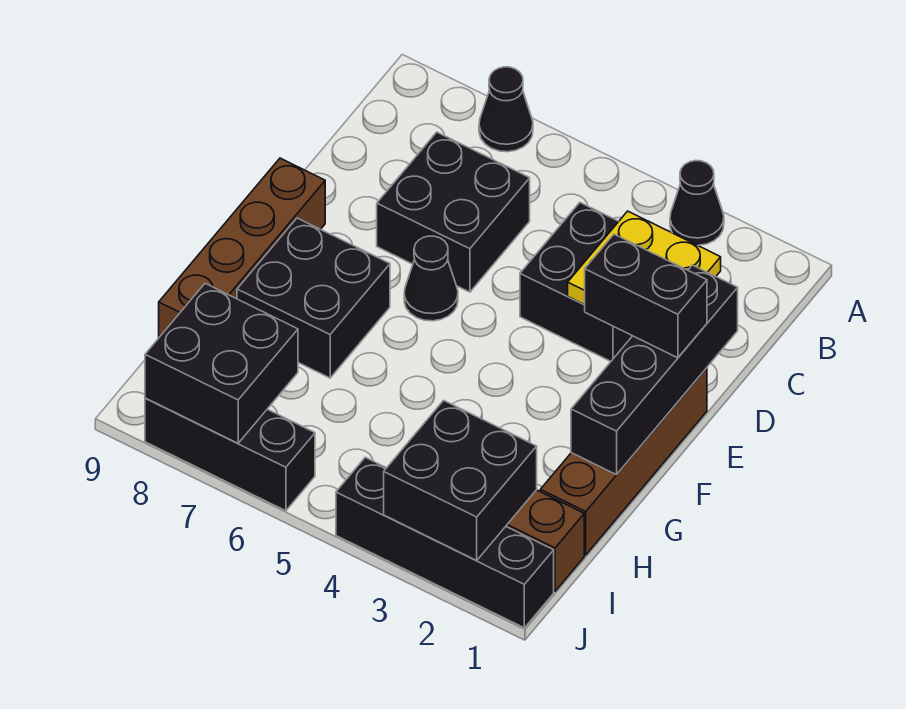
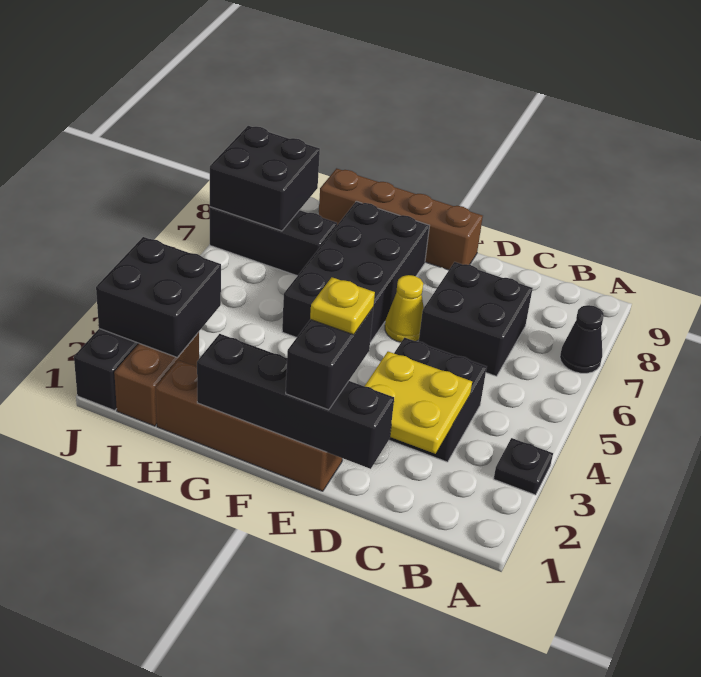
black cone A3 level 1 -> black plate A3 level 1
none -> yellow plate E2 level 4
black cone E6 level 1 -> yellow cone E6 level 1
black brick F7:G8 level 1 -> black brick F5:G8 level 1
black brick J6:J8 level 1 -> black brick H7:J7 level 1

